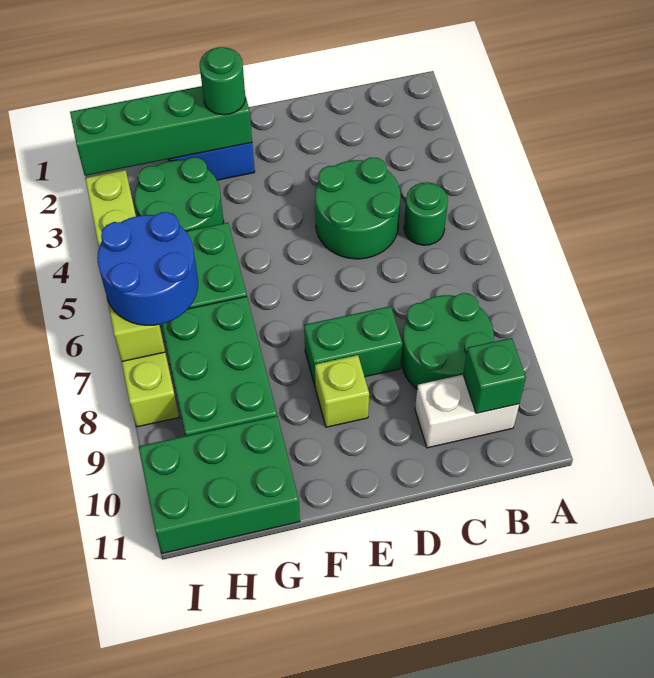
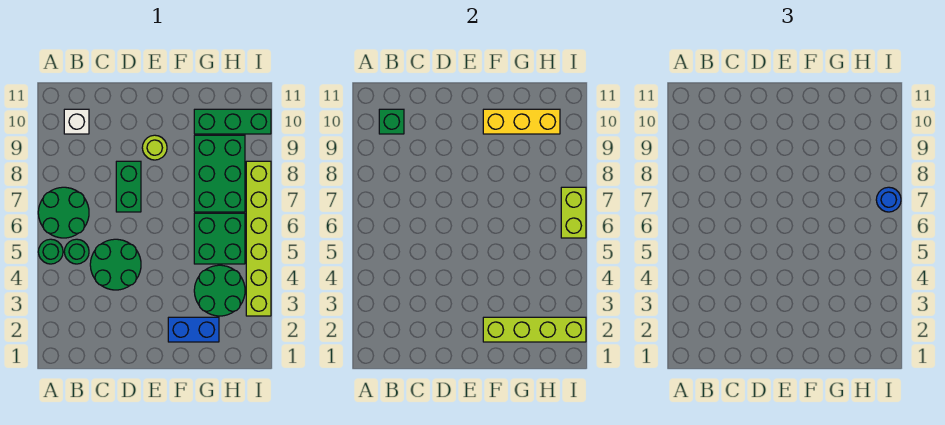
green round brick B8:C9 level 1 -> green round brick A6:B7 level 1
white brick B10:C10 level 1 -> white brick B10 level 1
green brick D8:E8 level 1 -> green brick D7:D8 level 1
lime brick E9 level 1 -> lime round brick E9 level 1
green brick F2:I2 level 2 -> lime brick F2:I2 level 2
green round brick F2 level 3 -> green round brick A5 level 1
none -> yellow brick F10:H10 level 2
green brick G10:I11 level 1 -> green brick G10:I10 level 1
blue round brick H6:I7 level 3 -> blue round brick I7 level 3

